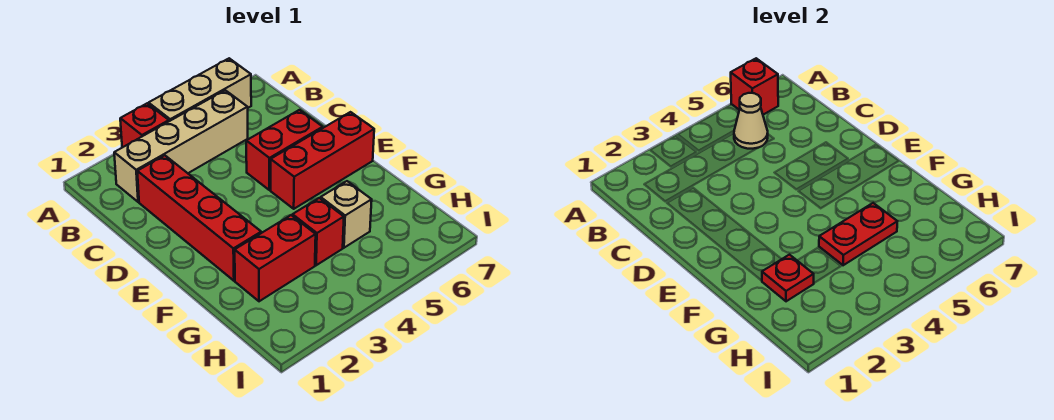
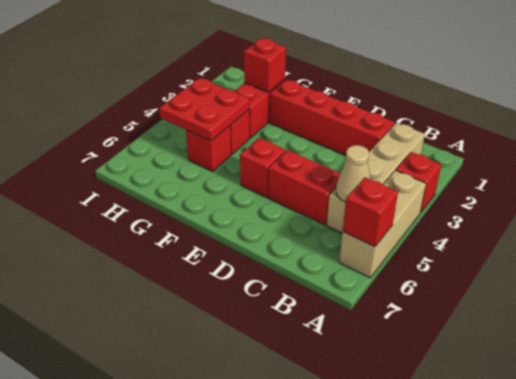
red brick D5:D6 level 1 -> red brick C5:D5 level 1
red brick E5:E7 level 1 -> red brick E5 level 1
red plate G2 level 2 -> red brick G2 level 2
red plate G4:G5 level 2 -> red plate G4:H5 level 2
tan brick G5 level 1 -> red brick G5 level 1

